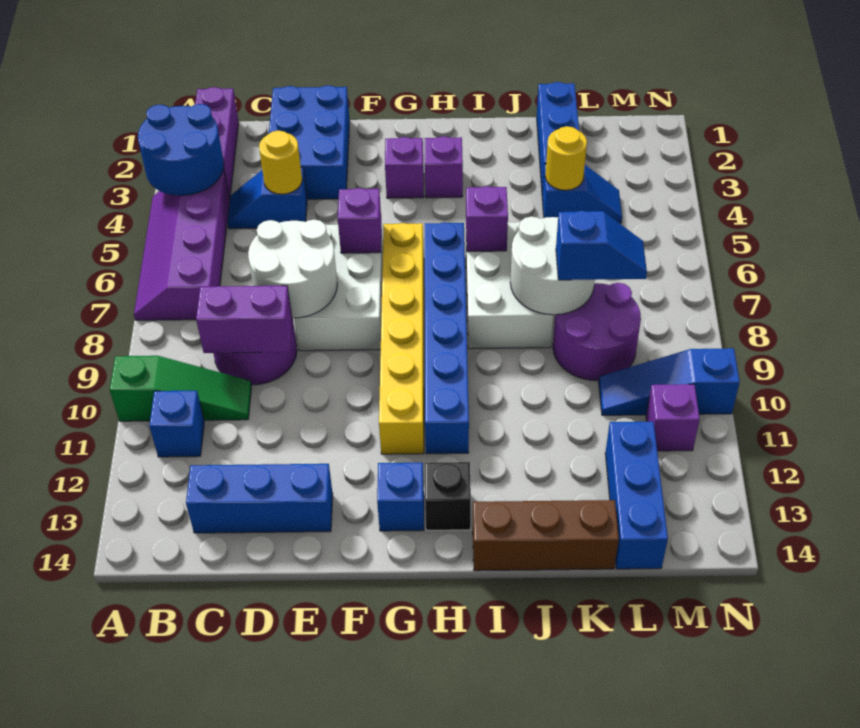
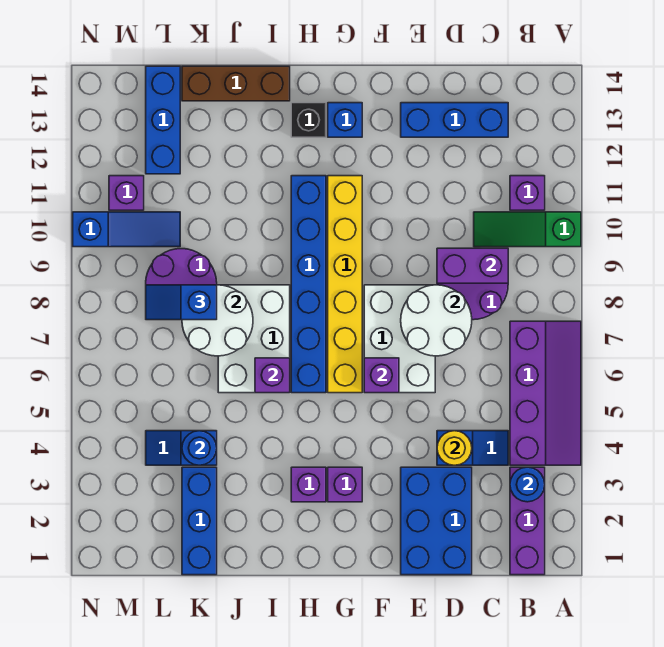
blue round brick A3:B4 level 2 -> blue round brick B3 level 2
blue brick B11 level 1 -> purple brick B11 level 1
yellow round brick K4 level 2 -> blue round brick K4 level 2

